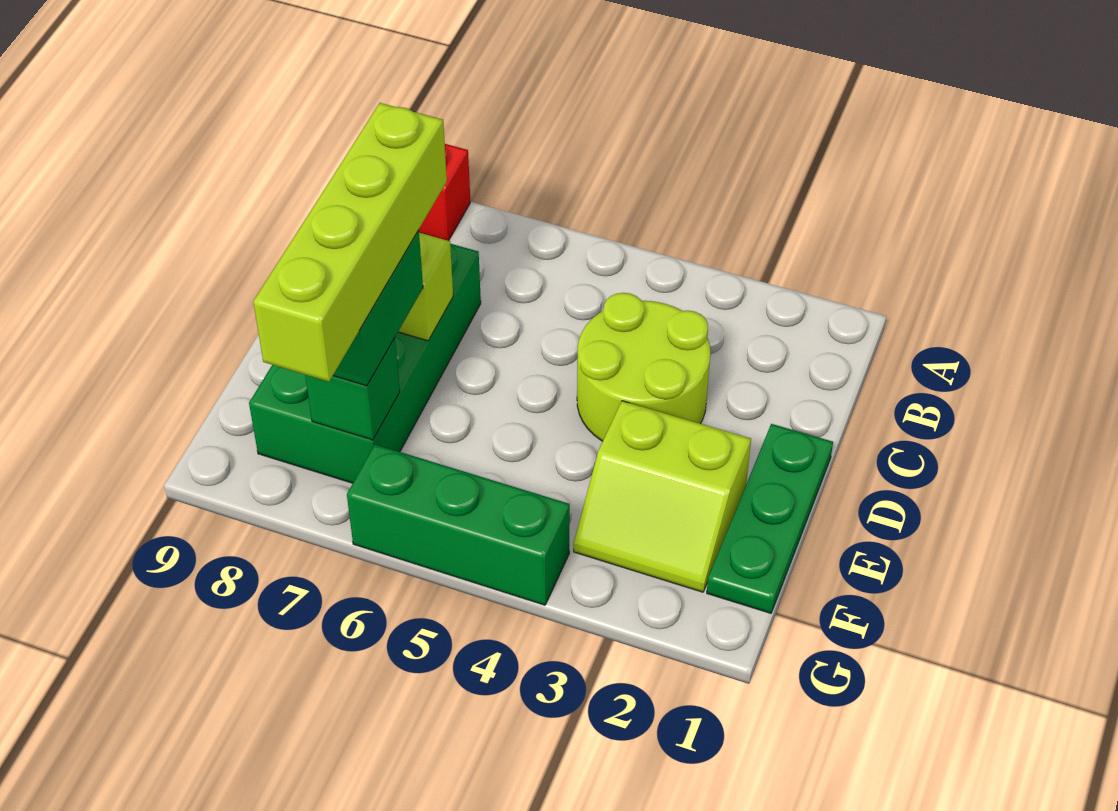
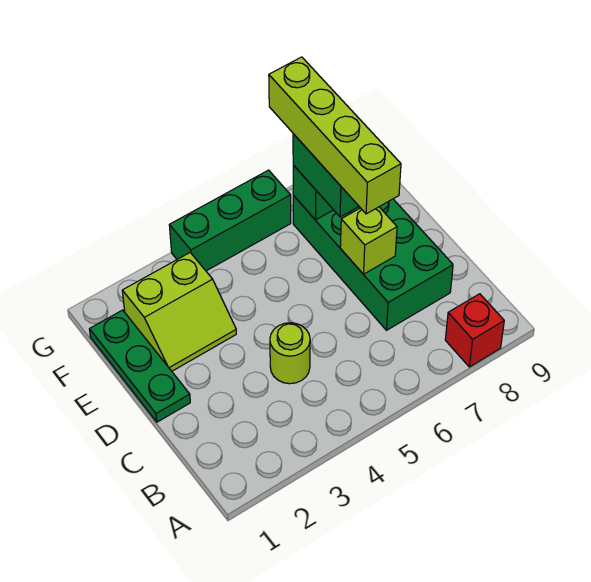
lime round brick C3:D4 level 1 -> lime round brick C4 level 1
lime slope E2:F3 level 1 top E -> lime slope E2:F3 level 1 top F

